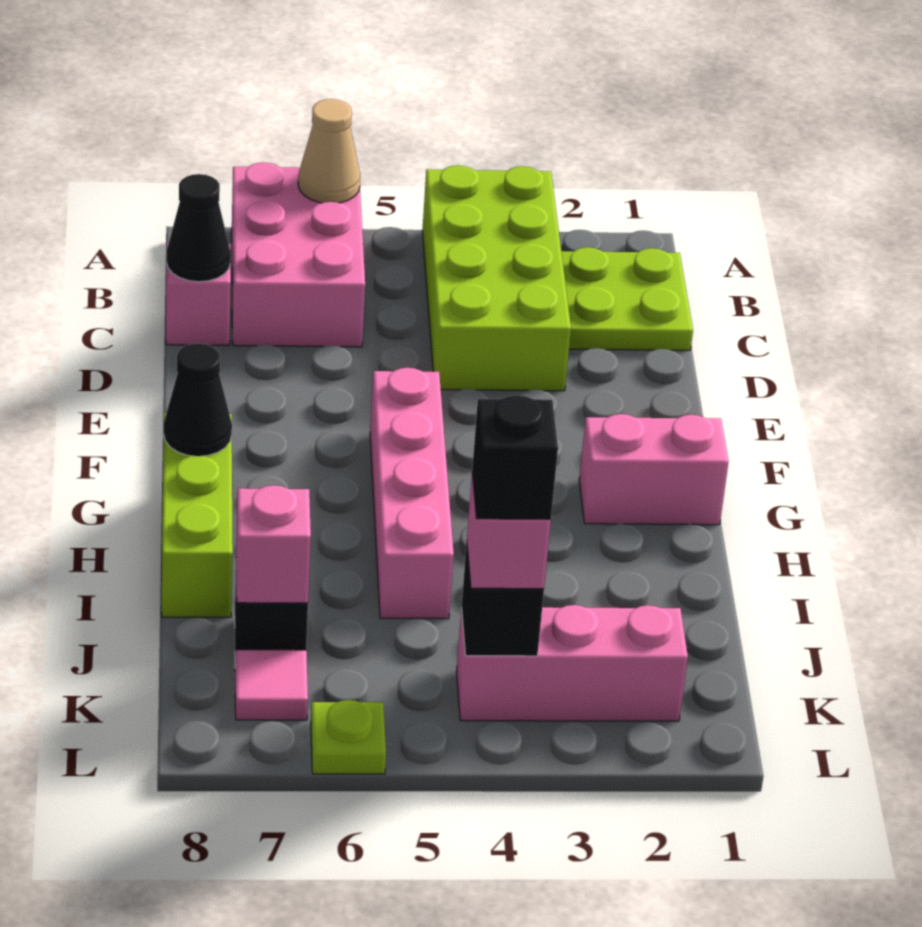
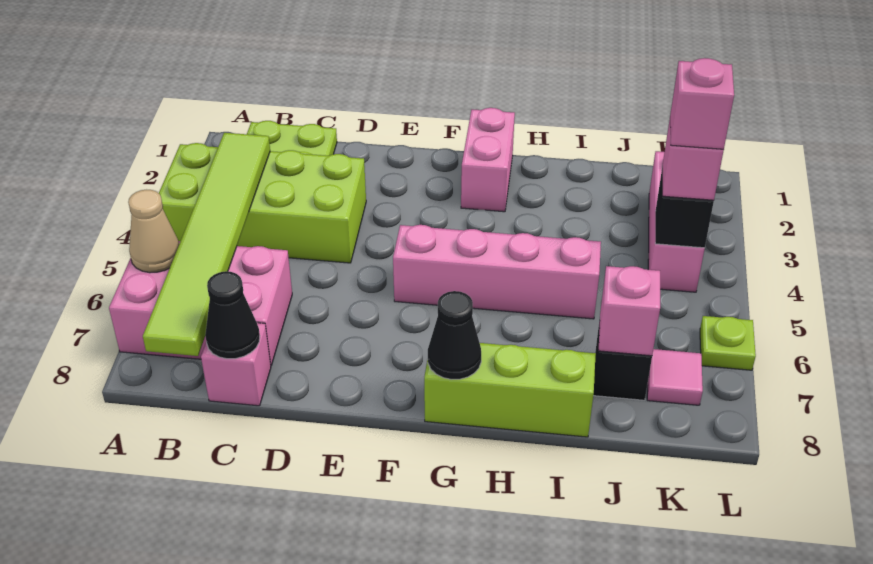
none -> lime tile B3:B8 level 2
black brick K4 level 4 -> pink brick K4 level 4

